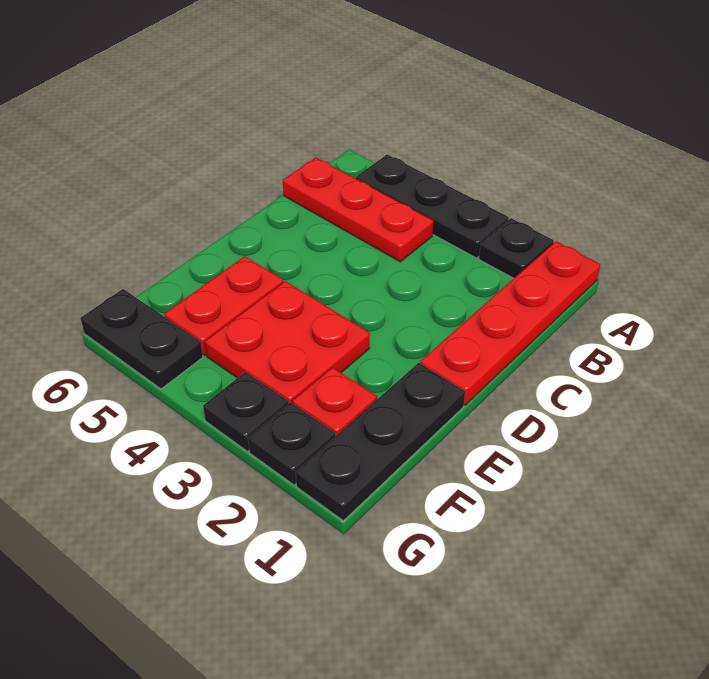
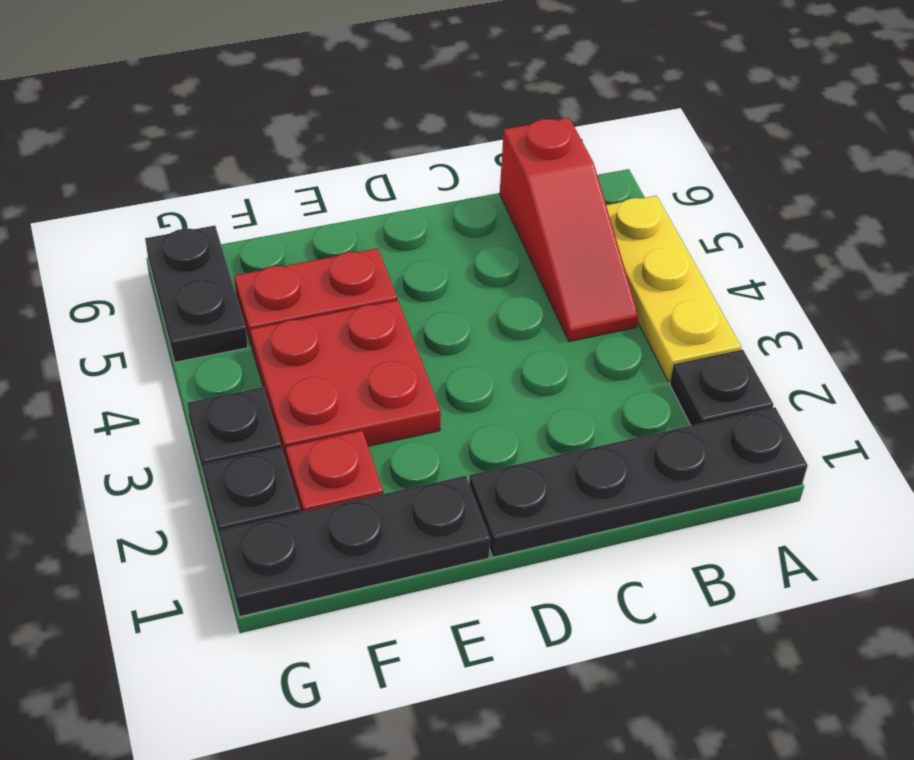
red plate A1:D1 level 1 -> black plate A1:D1 level 1
black plate A3:A5 level 1 -> yellow plate A3:A5 level 1
red plate B4:B6 level 1 -> red slope B4:B6 level 1 top 6

